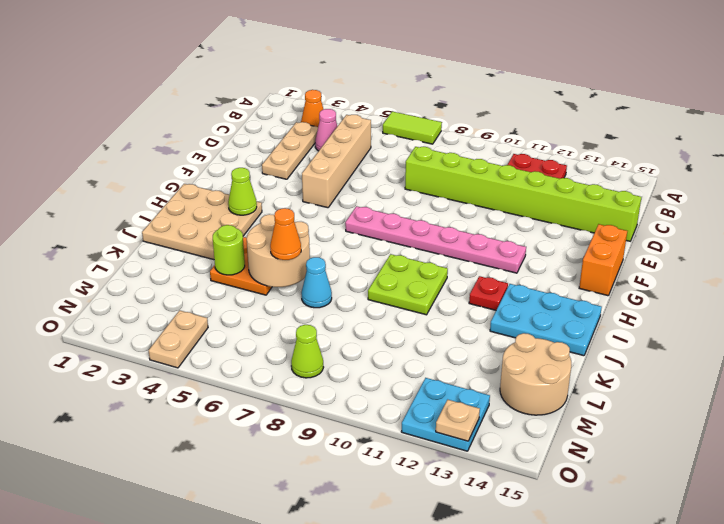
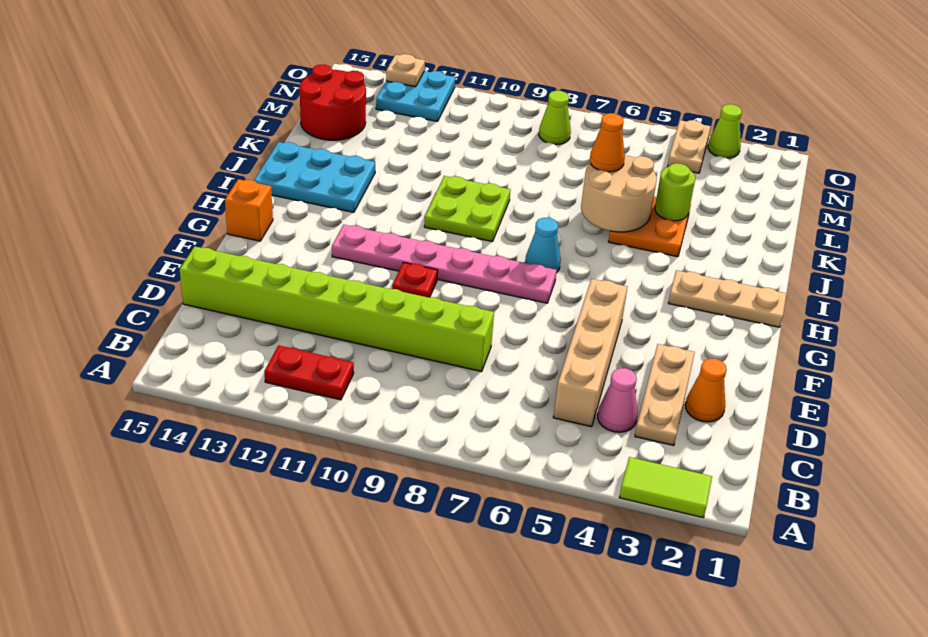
lime tile A6:A7 level 1 -> lime tile A2:A3 level 1
orange cone B3 level 1 -> orange cone D2 level 1
orange brick F15:G15 level 1 -> orange brick G15 level 1
tan plate H1:J3 level 1 -> tan plate H1:H3 level 1
lime cone H3 level 2 -> lime cone O3 level 1
red plate I12 level 1 -> red plate F10 level 1
cyan cone K7 level 1 -> cyan cone H7 level 1
tan round brick L14:M15 level 1 -> red round brick L14:M15 level 1

